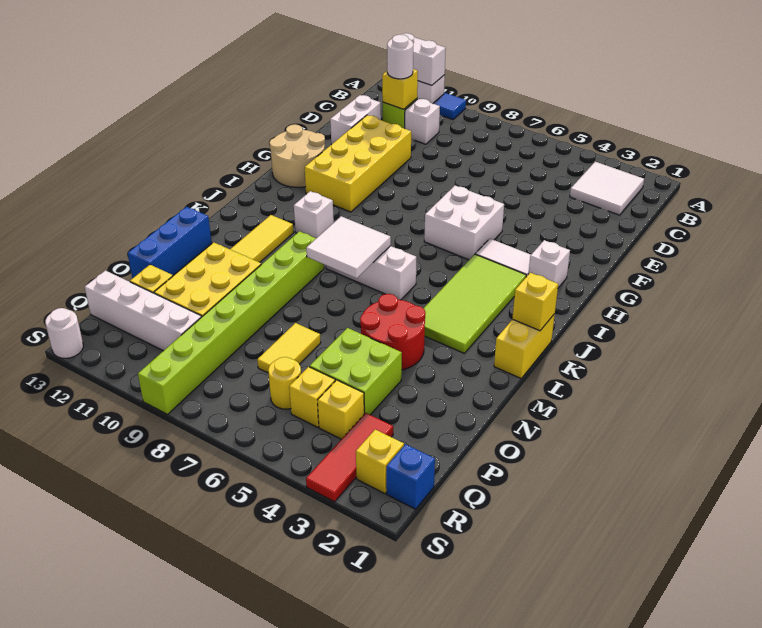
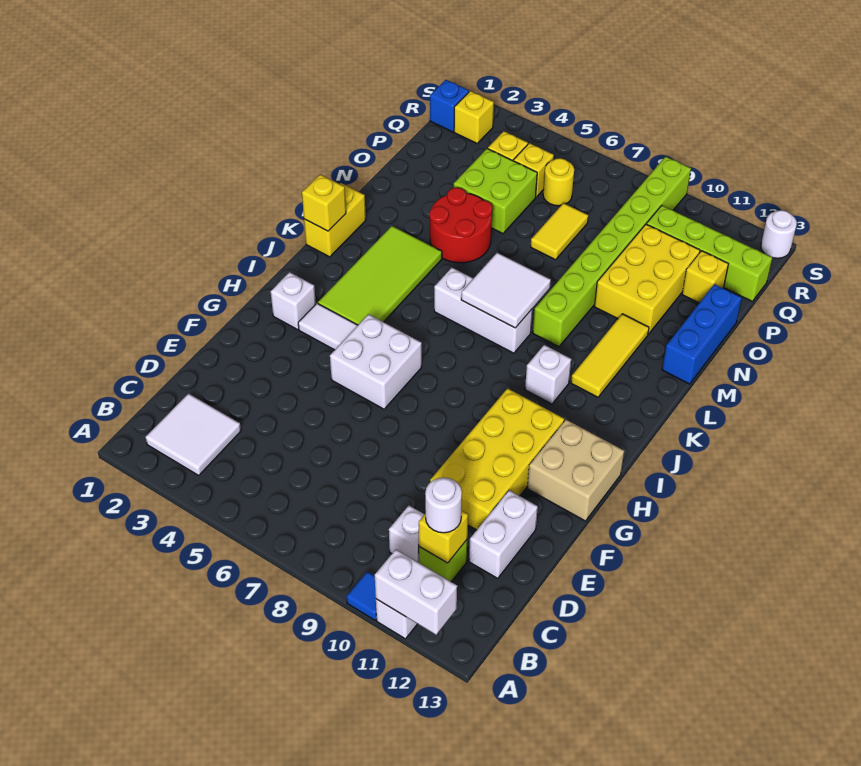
tan round brick G12:H13 level 1 -> tan brick G12:H13 level 1
red tile Q3:S3 level 1 -> none
white brick Q10:Q13 level 1 -> lime brick Q10:Q13 level 1

